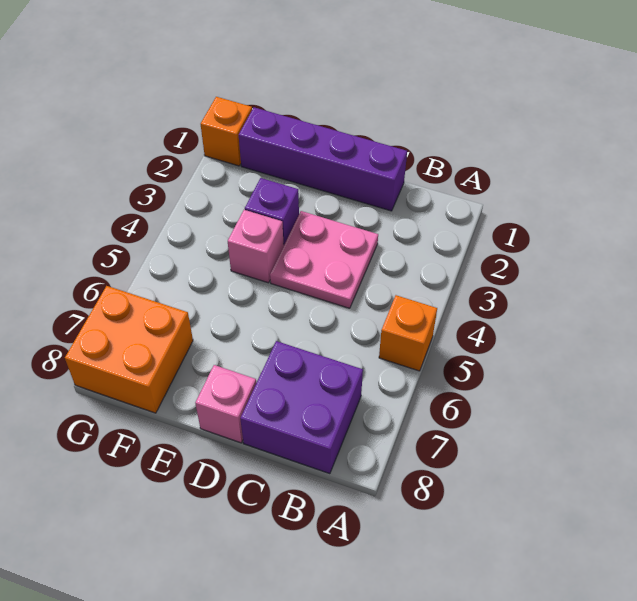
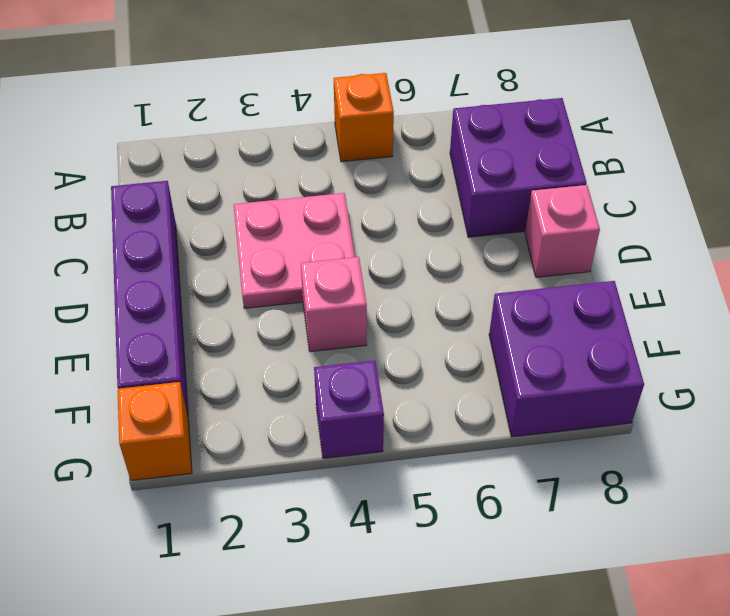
purple brick E3 level 1 -> purple brick G4 level 1
orange brick F7:G8 level 1 -> purple brick F7:G8 level 1

